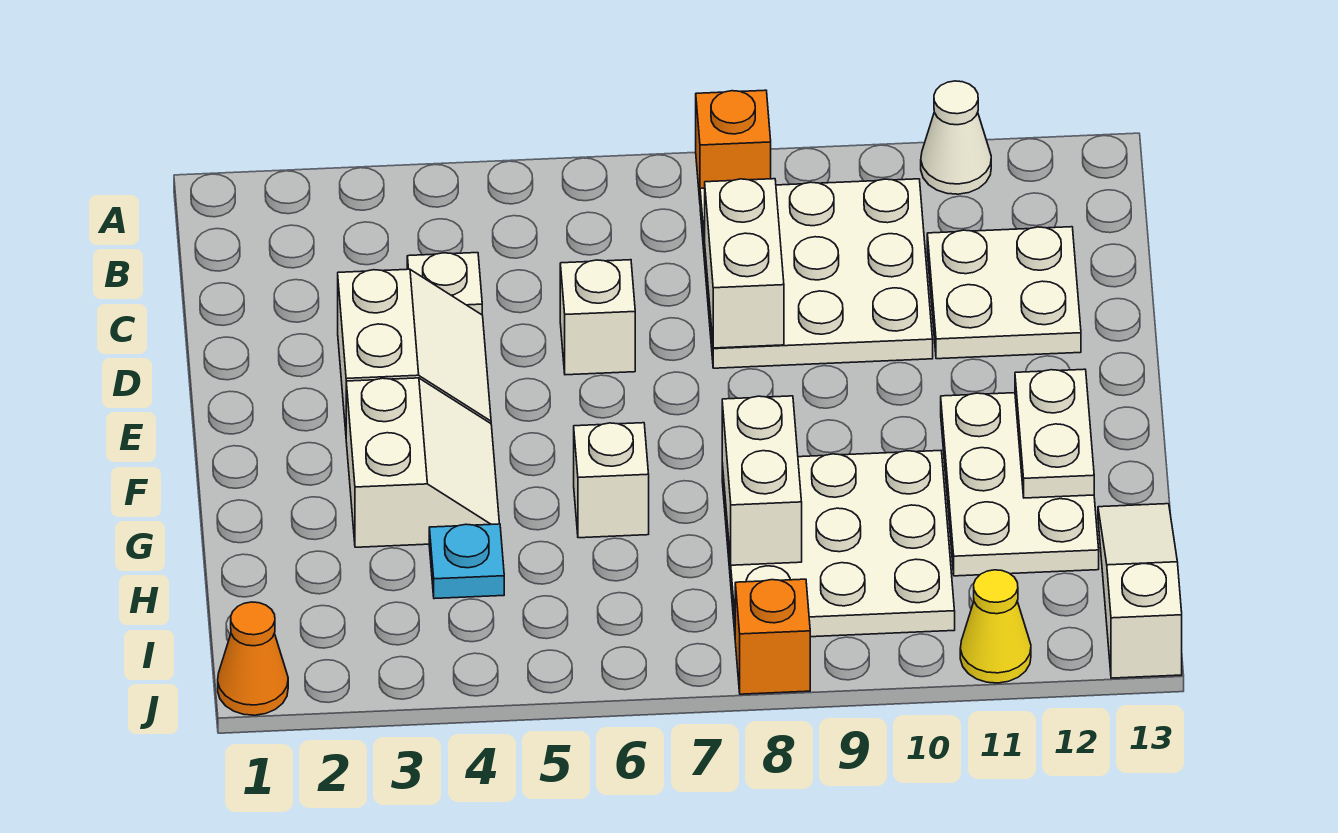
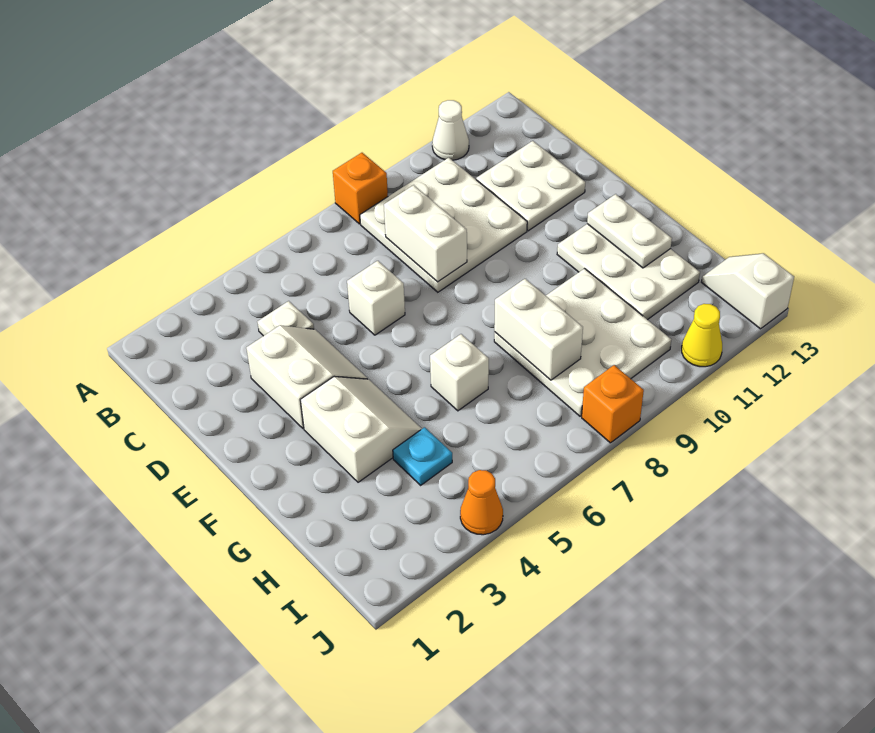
white slope H13:J13 level 1 top J -> white slope I13:J13 level 1 top J
orange cone J1 level 1 -> orange cone J4 level 1

